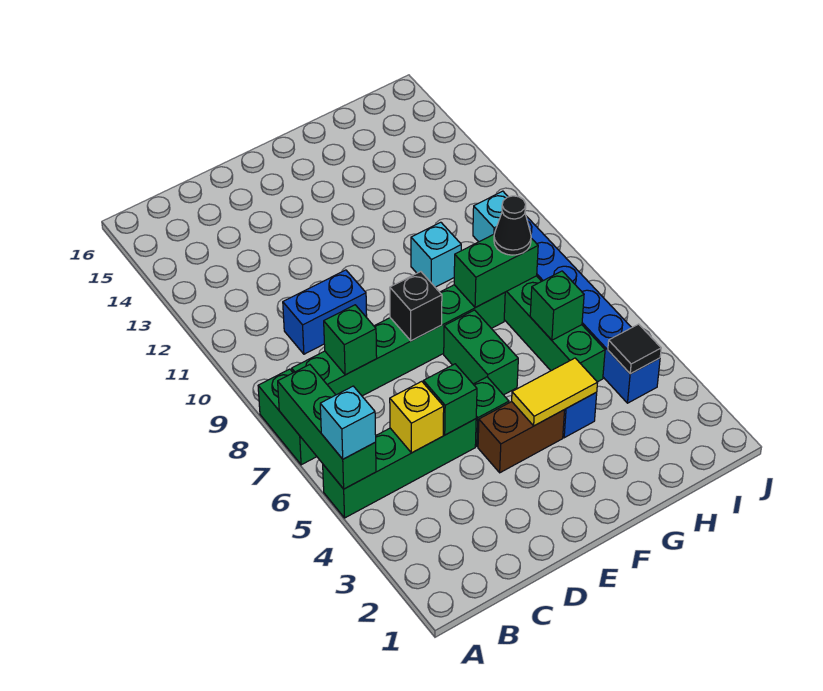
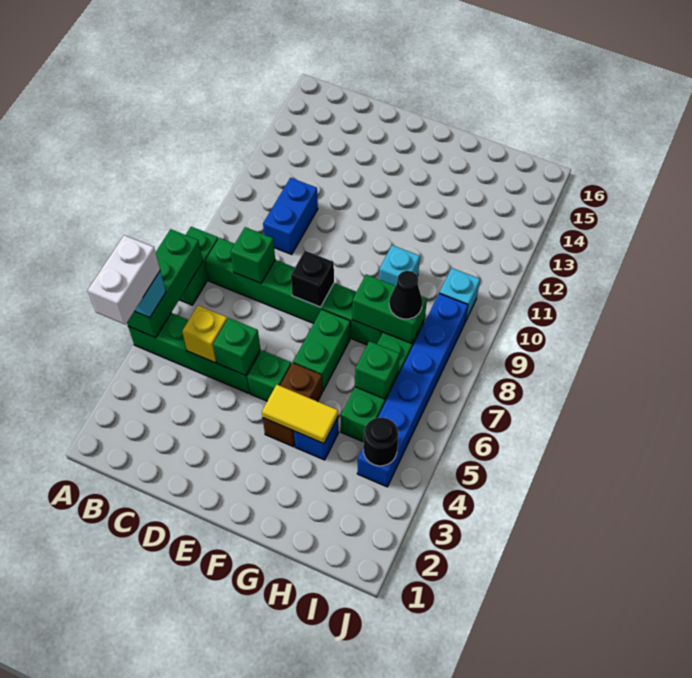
none -> white brick A4:A5 level 4
blue brick C10:D10 level 1 -> blue brick C10:C11 level 1
brown brick E4:F4 level 1 -> brown brick F4:F5 level 1
black tile I4 level 2 -> black round brick I4 level 2

